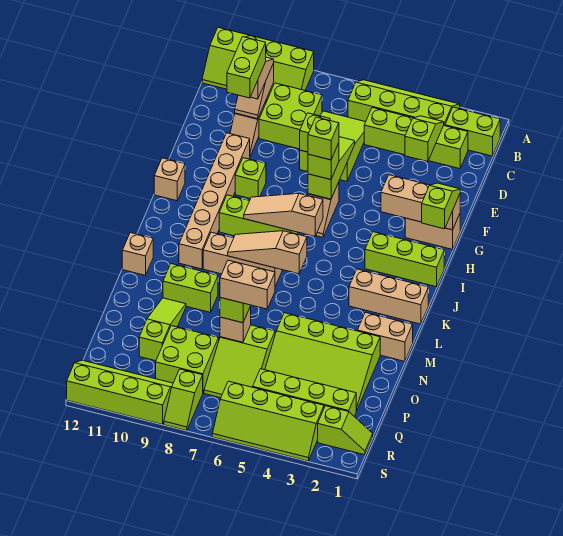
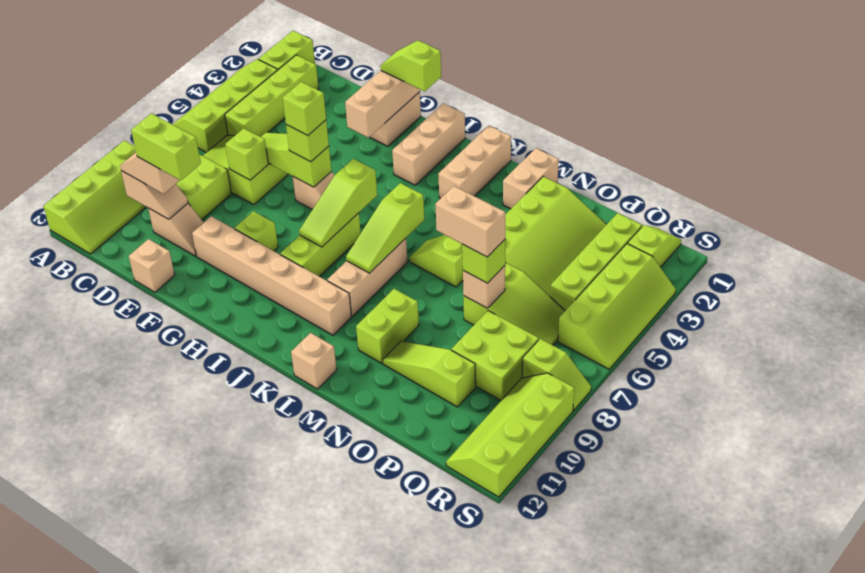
lime slope C3:D3 level 2 top D -> lime slope L6:M6 level 1 top M
tan brick H12 level 1 -> tan brick E12 level 1
lime brick I1:I3 level 1 -> tan brick I1:I3 level 1
tan slope I6:I8 level 2 top 6 -> lime slope I6:I8 level 2 top 6
tan slope K6:K8 level 2 top 6 -> lime slope K6:K8 level 2 top 6
tan brick O6:O7 level 4 -> tan brick N7:O7 level 4

